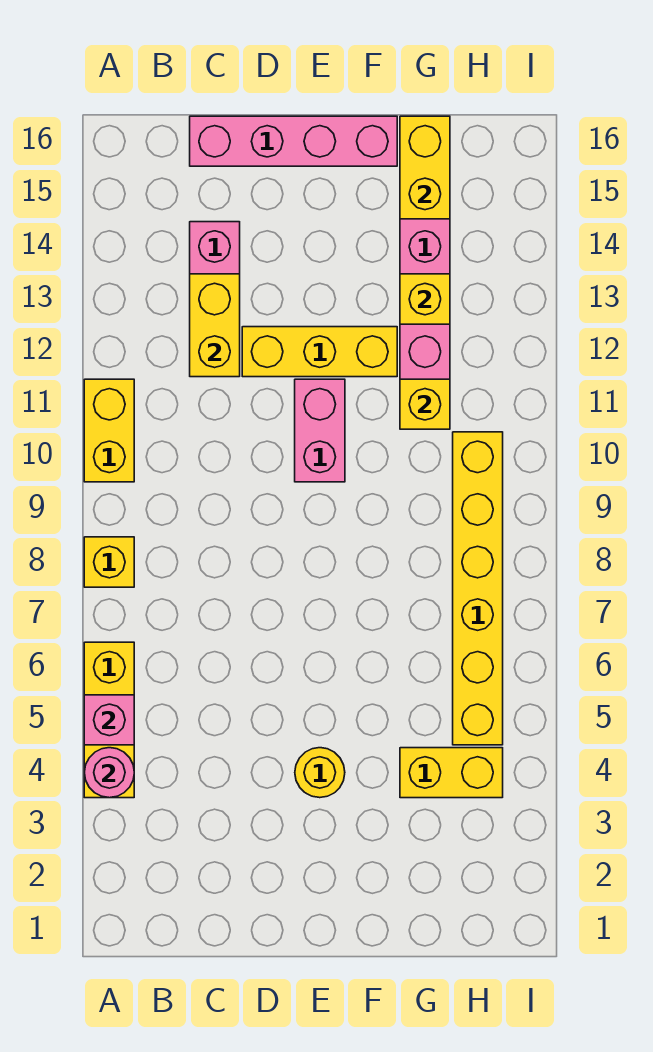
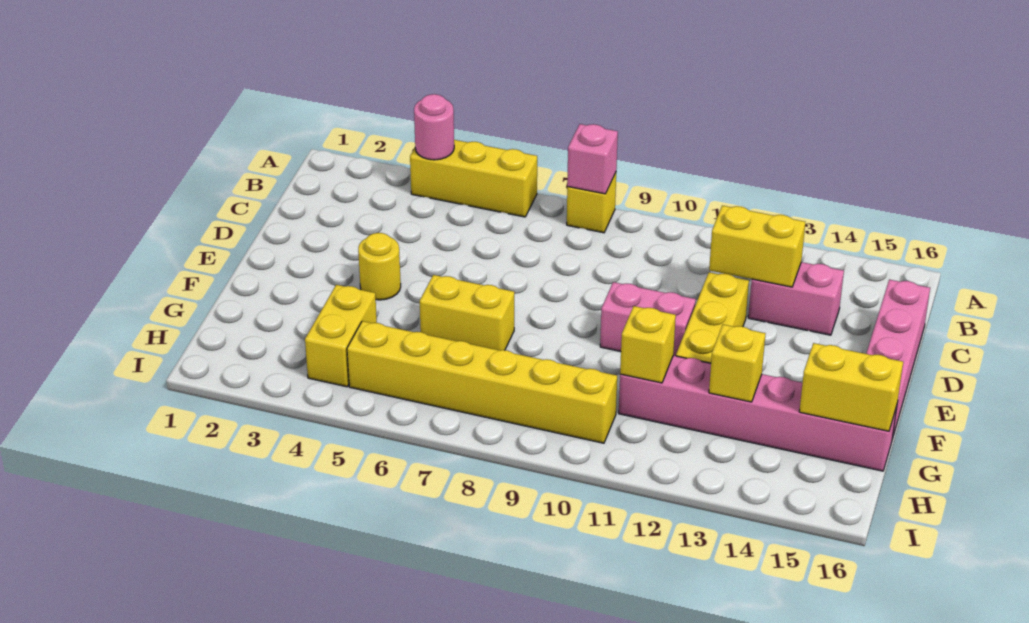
pink brick A5 level 2 -> pink brick A8 level 2
yellow brick A10:A11 level 1 -> yellow brick F6:F7 level 1

